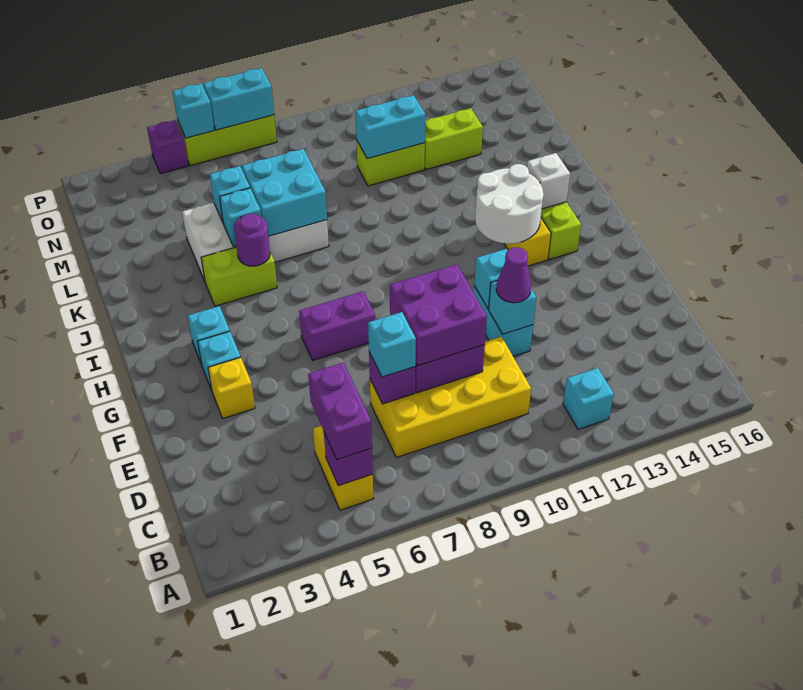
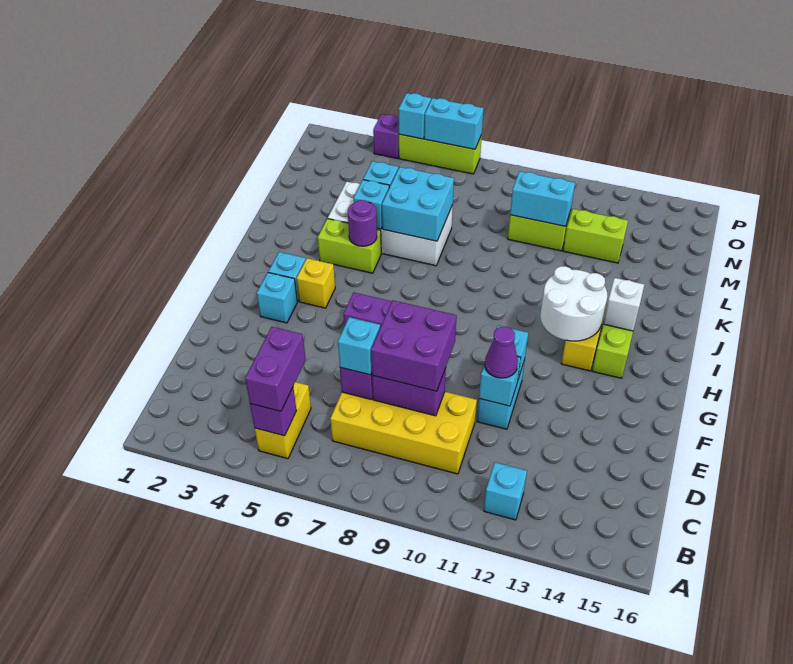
yellow brick F3 level 1 -> yellow brick H4 level 1

